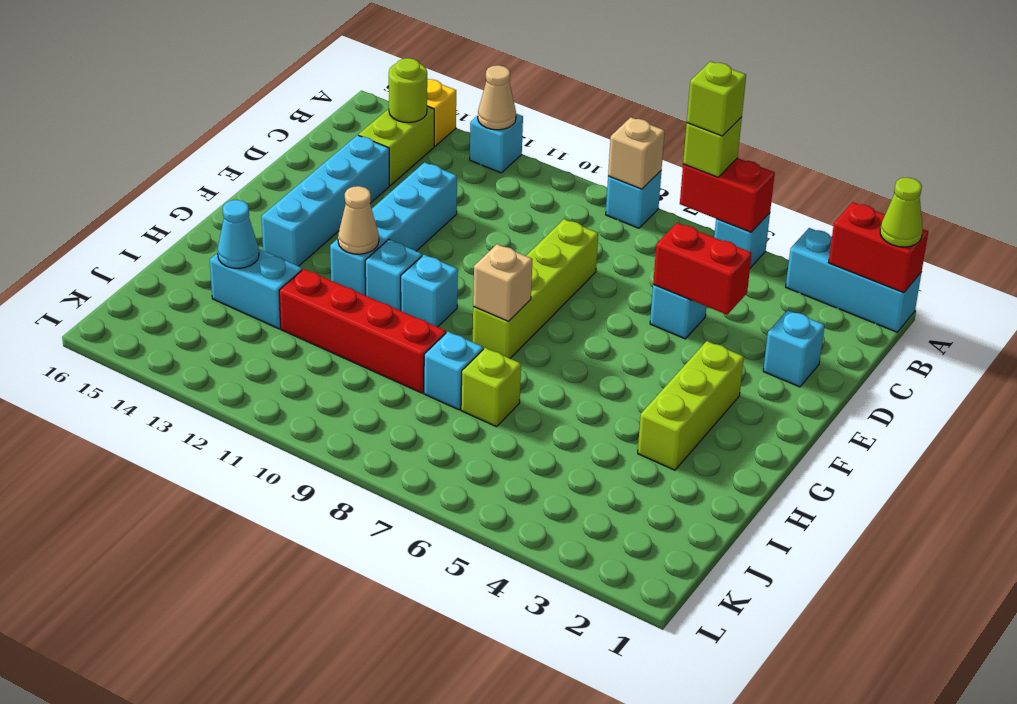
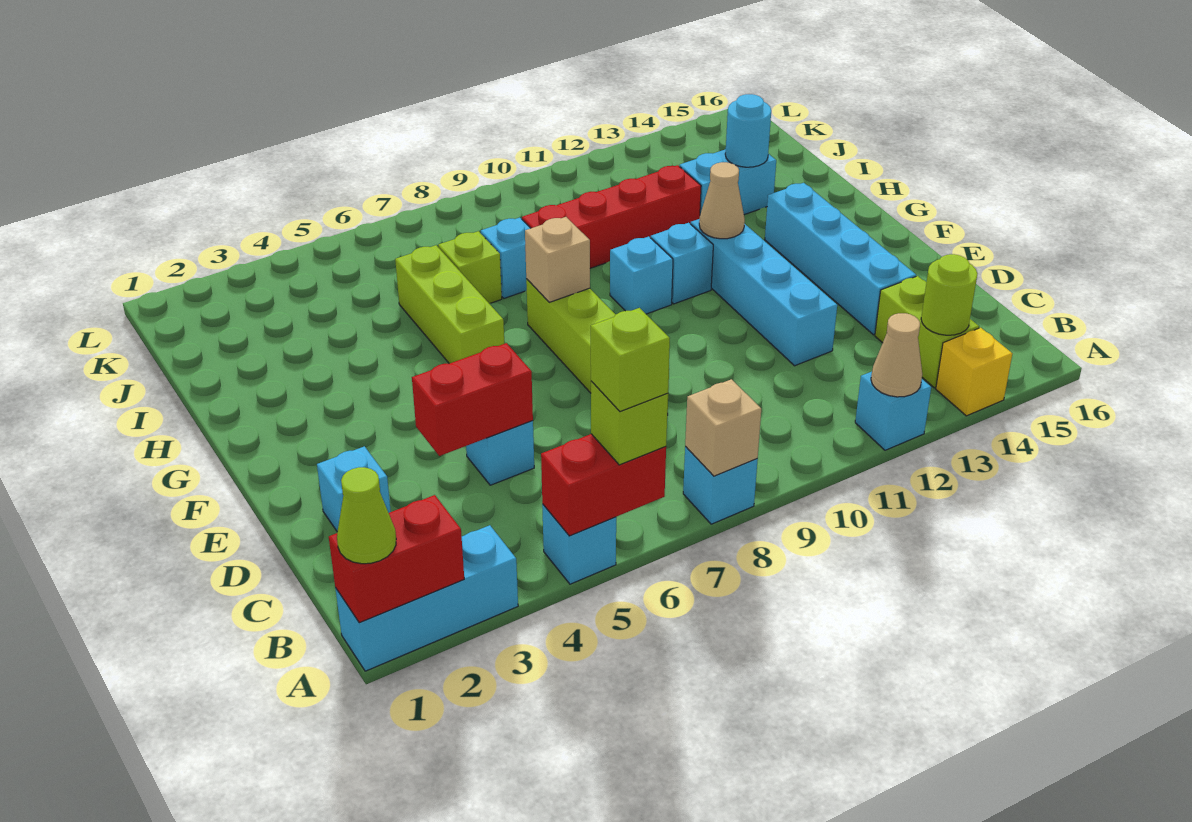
lime brick F3:H3 level 1 -> lime brick G6:I6 level 1
cyan cone I14 level 2 -> cyan round brick I14 level 2

